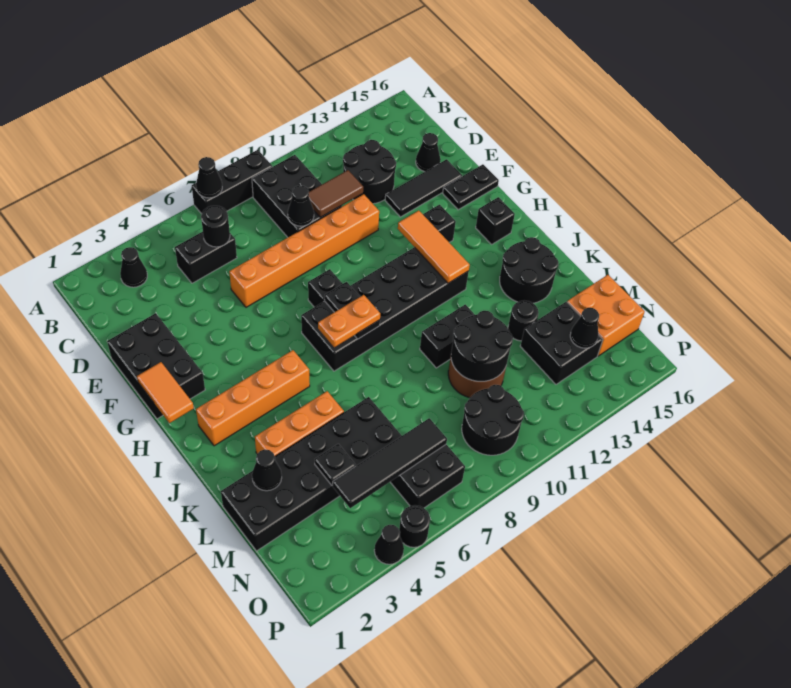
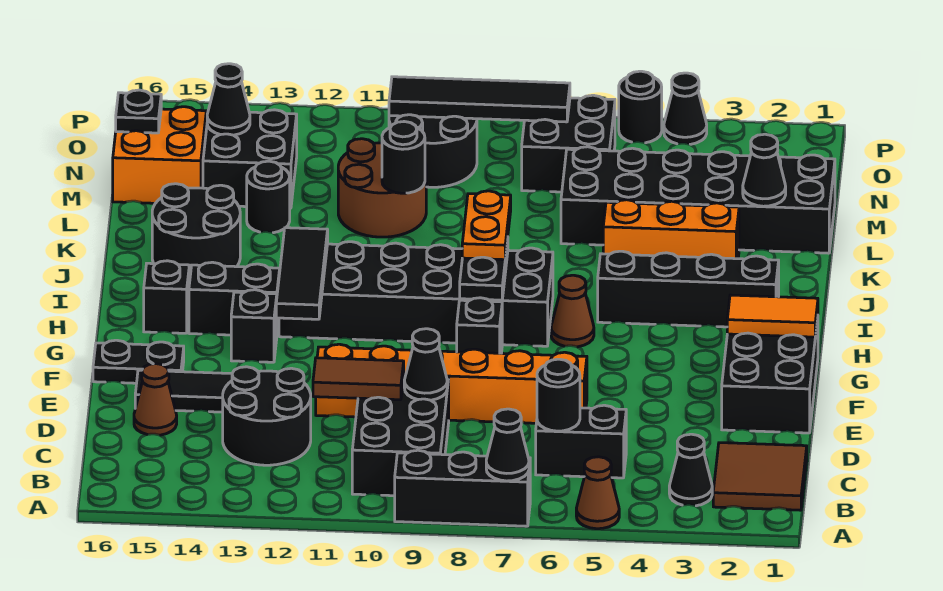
none -> brown cone A5 level 1
none -> brown tile B1:C2 level 1
black cone D15 level 1 -> brown cone D15 level 1
orange tile G1:H1 level 2 -> orange tile G1:G2 level 2
orange tile G12:I12 level 2 -> black tile G12:I12 level 2
none -> brown cone H6 level 1
orange brick I2:I5 level 1 -> black brick I2:I5 level 1
orange plate I7:I8 level 3 -> orange plate I8:J8 level 3
black brick K10:K11 level 1 -> black brick H13:H14 level 1
black round brick L10:M11 level 2 -> black round brick L10 level 2
black plate M4 level 2 -> black plate N16 level 2
black tile N4:N7 level 2 -> black tile O7:O10 level 2

